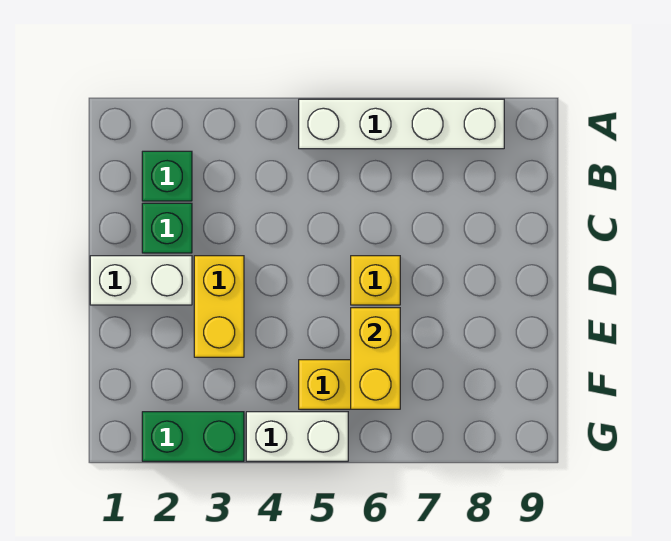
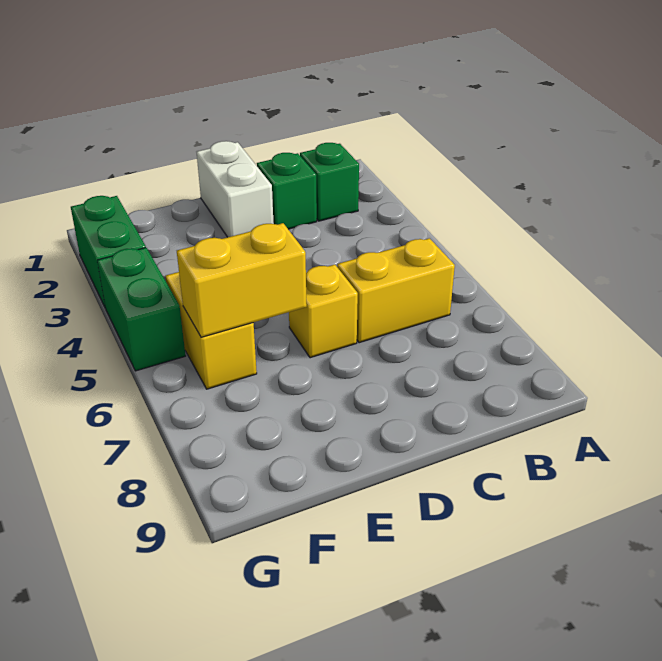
white brick A5:A8 level 1 -> none
yellow brick D3:E3 level 1 -> yellow brick B6:C6 level 1
white brick G4:G5 level 1 -> green brick G4:G5 level 1

